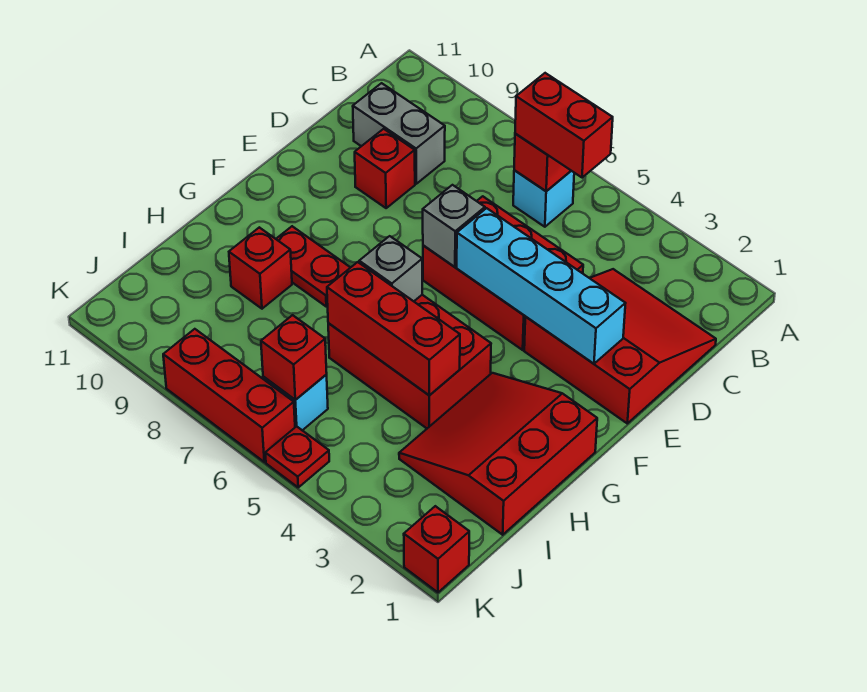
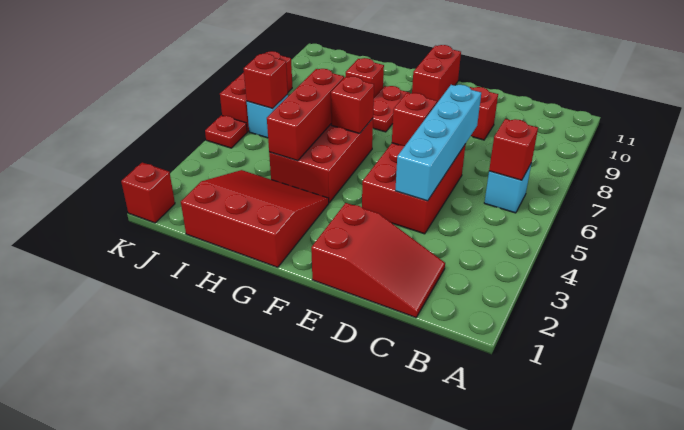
red brick B5:B6 level 3 -> red brick F10:F11 level 1
red slope C1:E3 level 1 top E -> red slope C1:E2 level 1 top E
grey brick C9:C10 level 1 -> none
cyan brick E2:E5 level 2 -> cyan brick D4:D7 level 2
grey brick E6 level 2 -> red brick E6 level 2
grey brick G6 level 2 -> red brick G6 level 2

